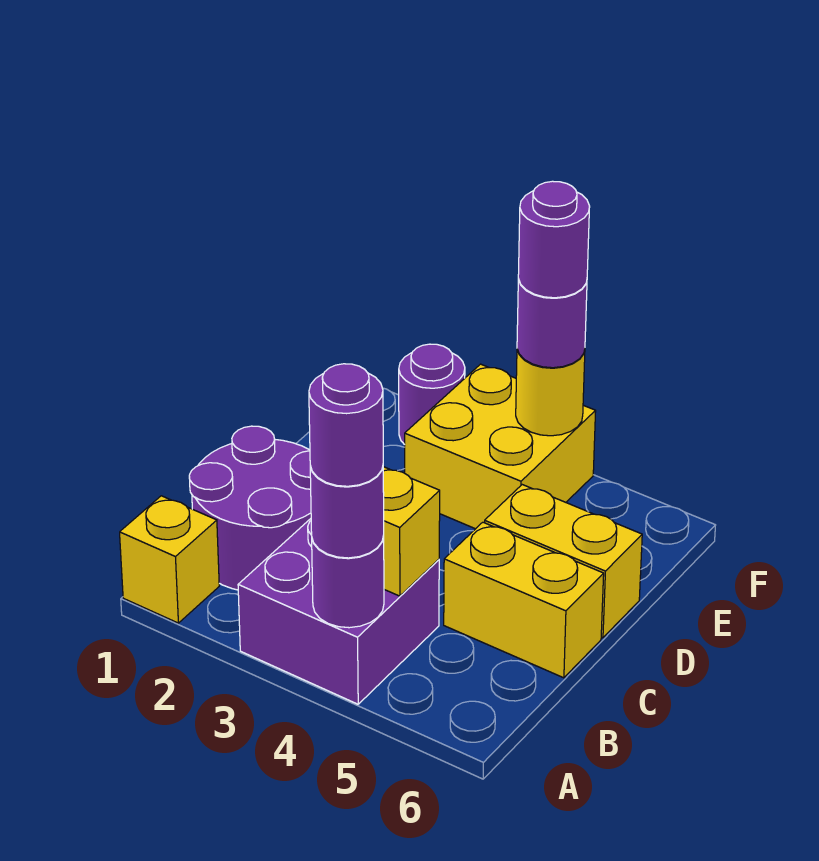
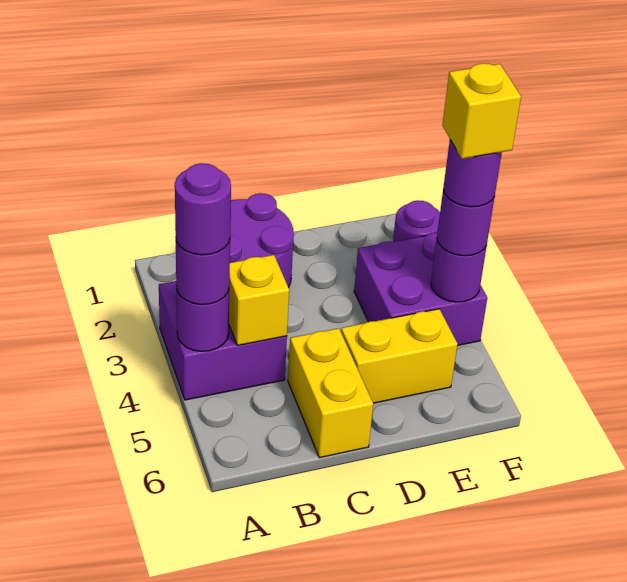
yellow brick A1 level 1 -> yellow brick F4 level 5
yellow brick D5:D6 level 1 -> yellow brick D5:E5 level 1
yellow brick E3:F4 level 1 -> purple brick E3:F4 level 1
yellow round brick F4 level 2 -> purple round brick F4 level 2

